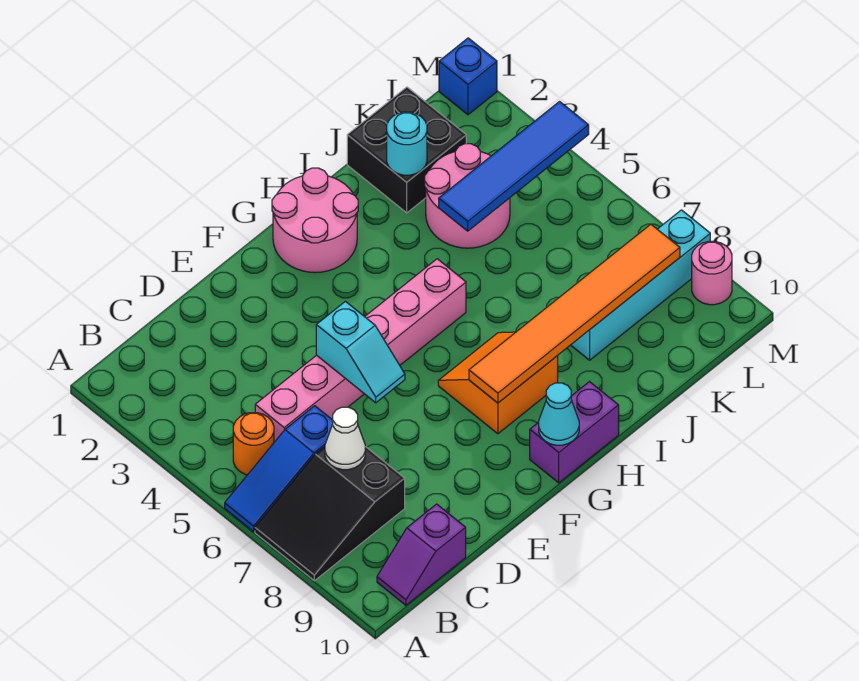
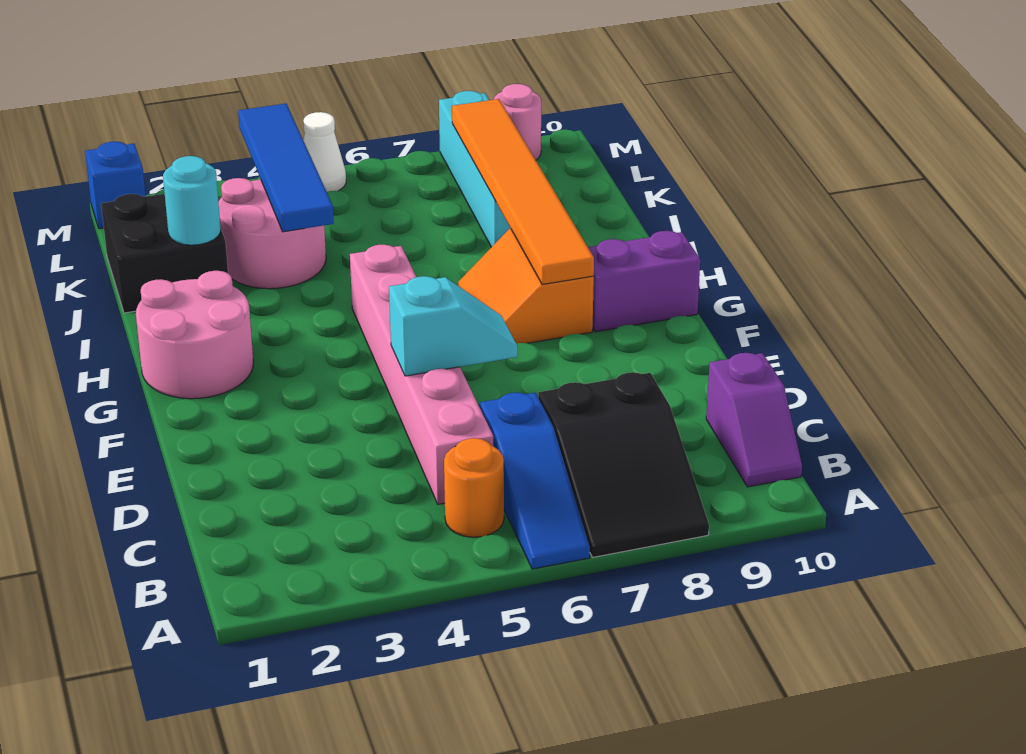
white cone C7 level 2 -> white cone M5 level 1
purple brick G10:H10 level 1 -> purple brick G9:G10 level 1
cyan cone G10 level 2 -> none

